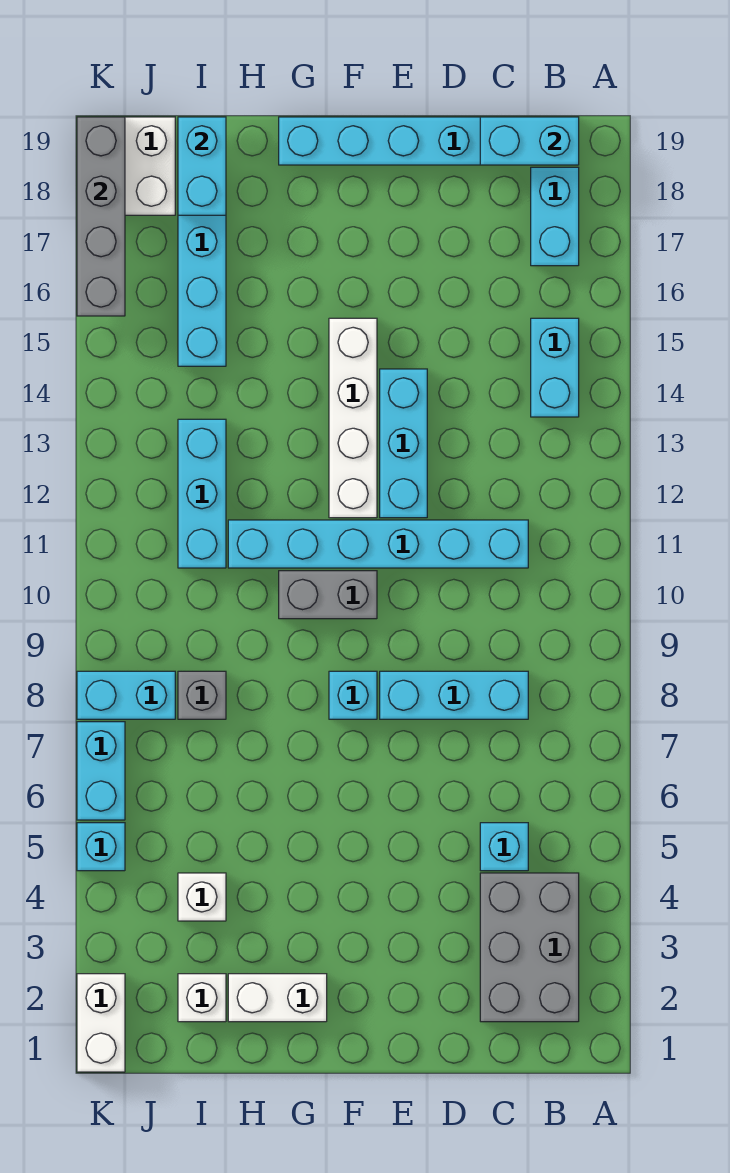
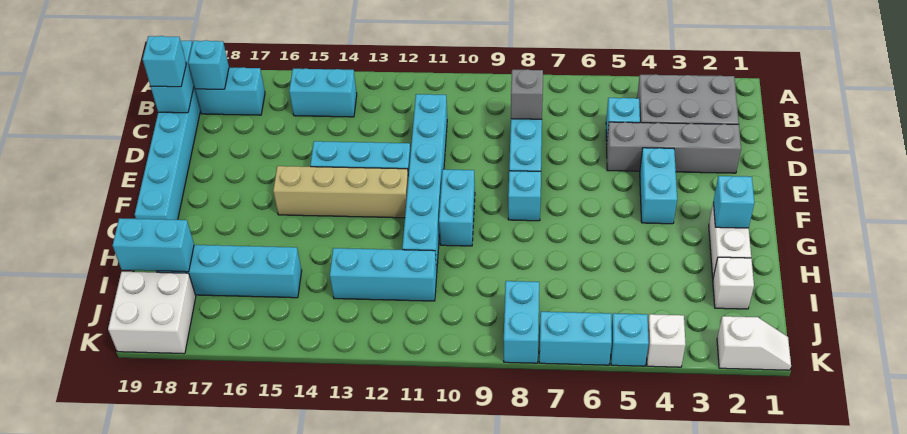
none -> cyan brick B18 level 2
none -> cyan brick C19 level 3
none -> cyan brick E4:F4 level 1
grey brick F10:G10 level 1 -> cyan brick F10:G10 level 1
white brick F12:F15 level 1 -> tan brick F12:F15 level 1
none -> cyan brick G2 level 2
white brick I4 level 1 -> white brick K4 level 1
grey brick I8 level 1 -> grey brick C8 level 2
white brick K1:K2 level 1 -> white slope K1:K2 level 1 top 2
grey brick K16:K19 level 2 -> grey brick D2:D5 level 1

